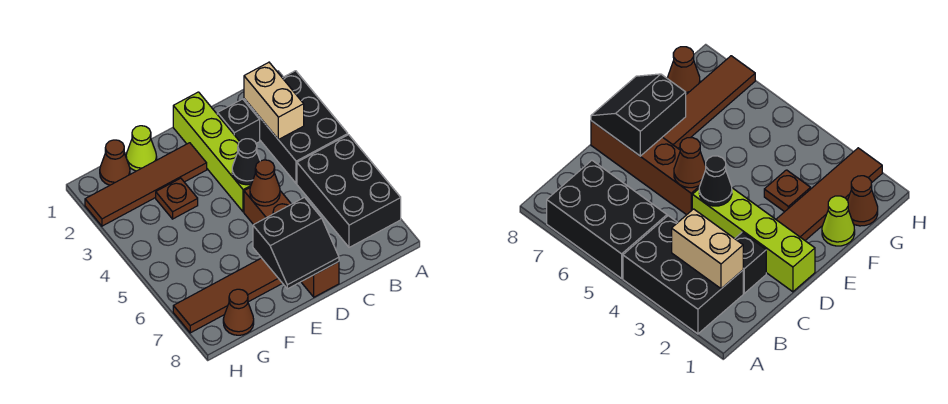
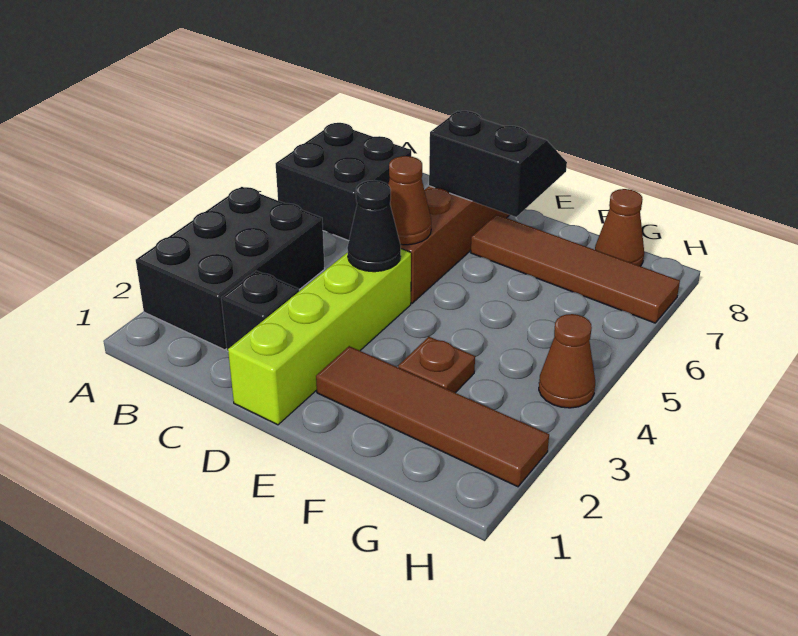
black brick A5:B7 level 1 -> black brick A6:B7 level 1
tan brick B2:B3 level 2 -> none
lime cone F1 level 1 -> none
brown cone G1 level 1 -> brown cone H4 level 1

